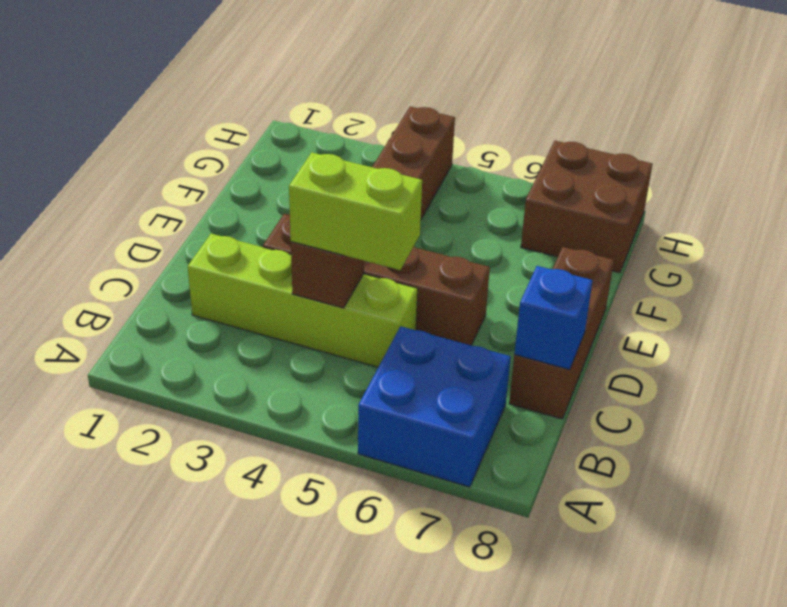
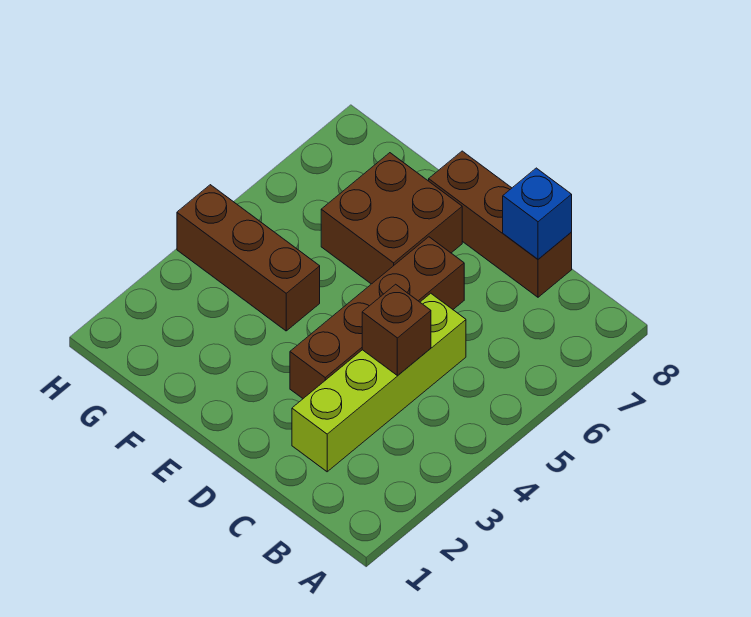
blue brick A6:B7 level 1 -> none
lime brick C4:C5 level 3 -> none
brown brick G7:H8 level 1 -> brown brick E6:F7 level 1

